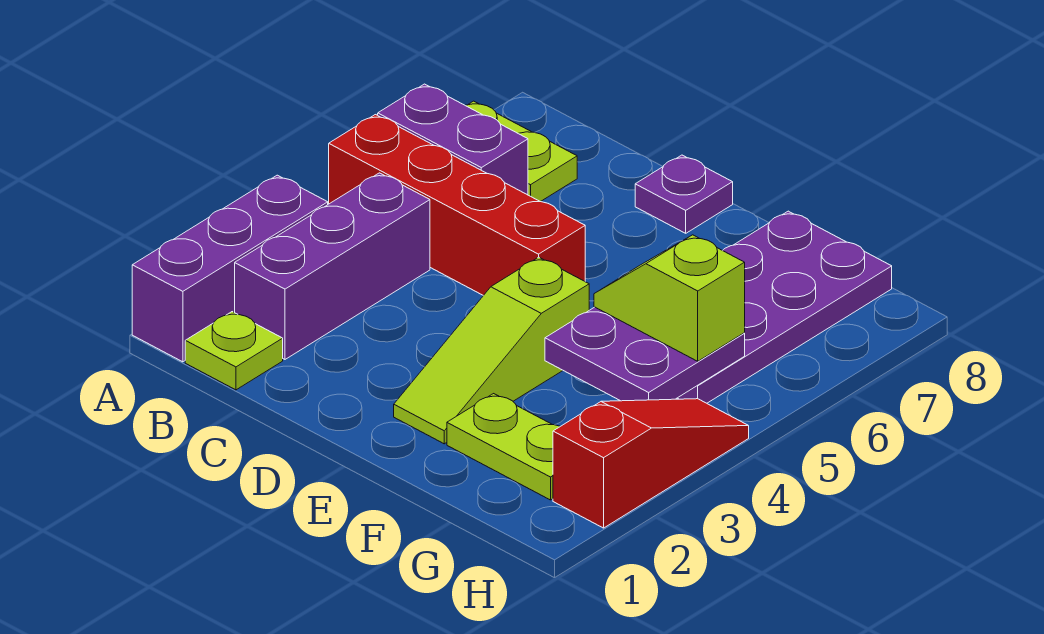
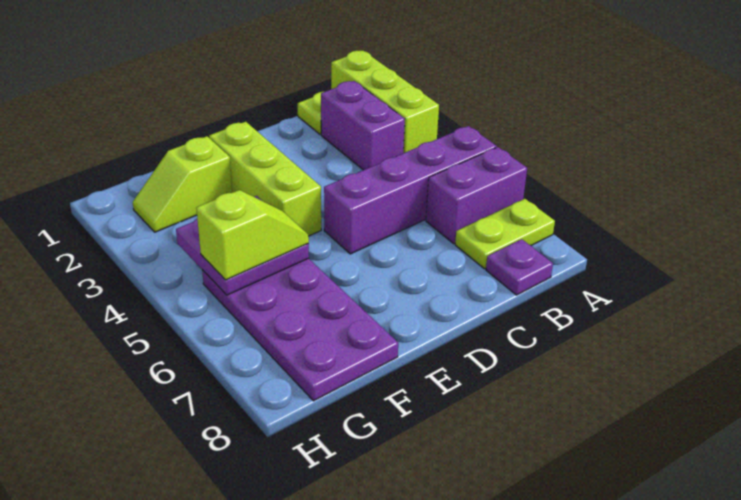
purple brick A1:A3 level 1 -> lime brick A1:A3 level 1
red brick A5:D5 level 1 -> purple brick A5:D5 level 1
purple brick B2:B4 level 1 -> purple brick B2:B3 level 1
purple plate D8 level 1 -> purple plate B8 level 1
lime slope E2:E4 level 1 top 4 -> lime brick E2:E4 level 1
lime plate F2:G2 level 1 -> lime slope F2:G2 level 1 top F
red slope H2:H4 level 1 top 2 -> none

